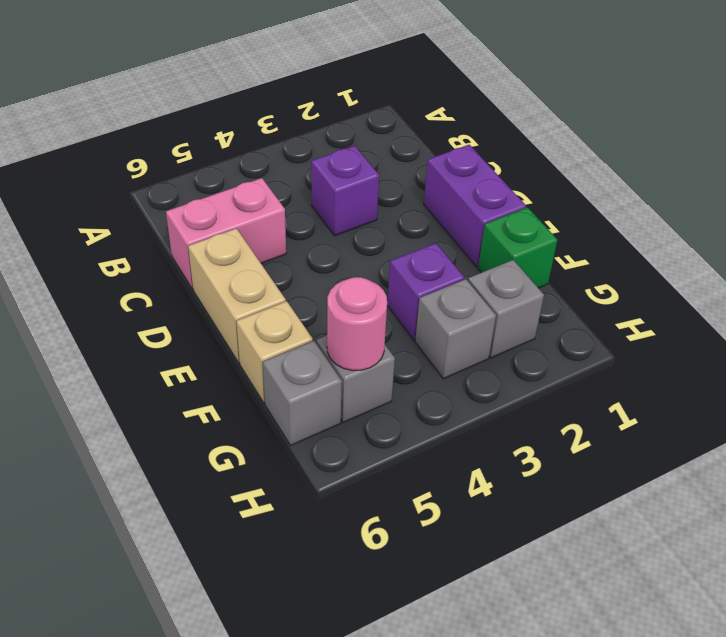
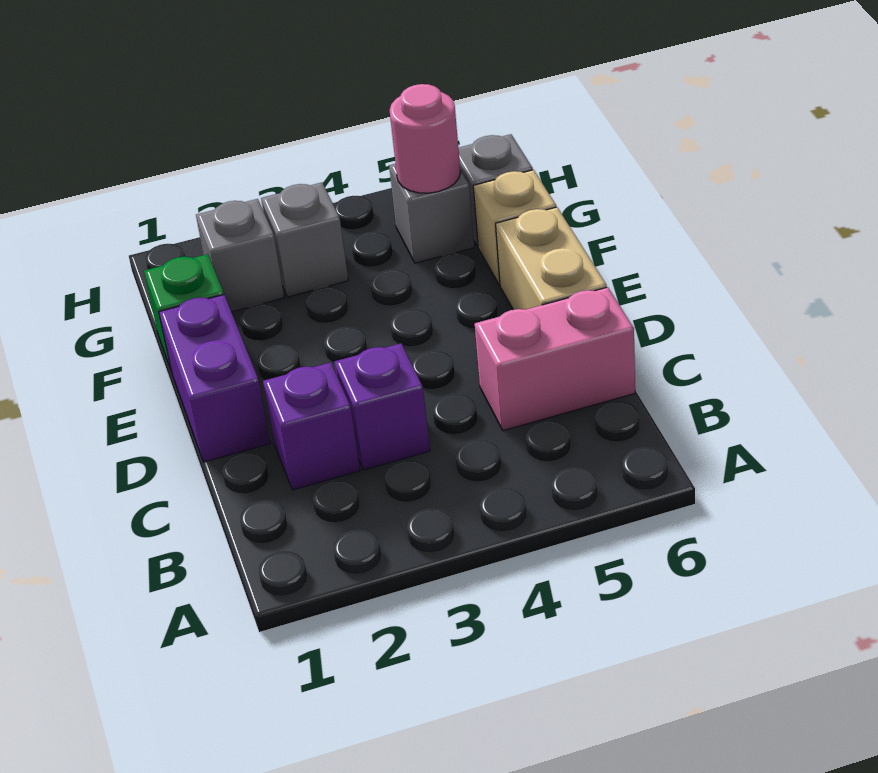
purple brick F3 level 1 -> purple brick C2 level 1

